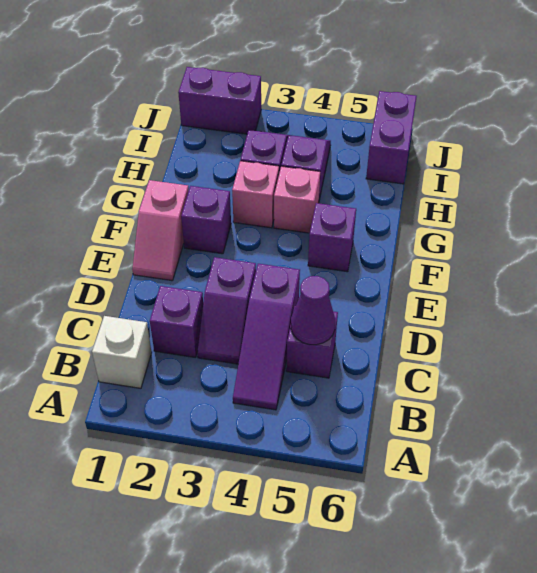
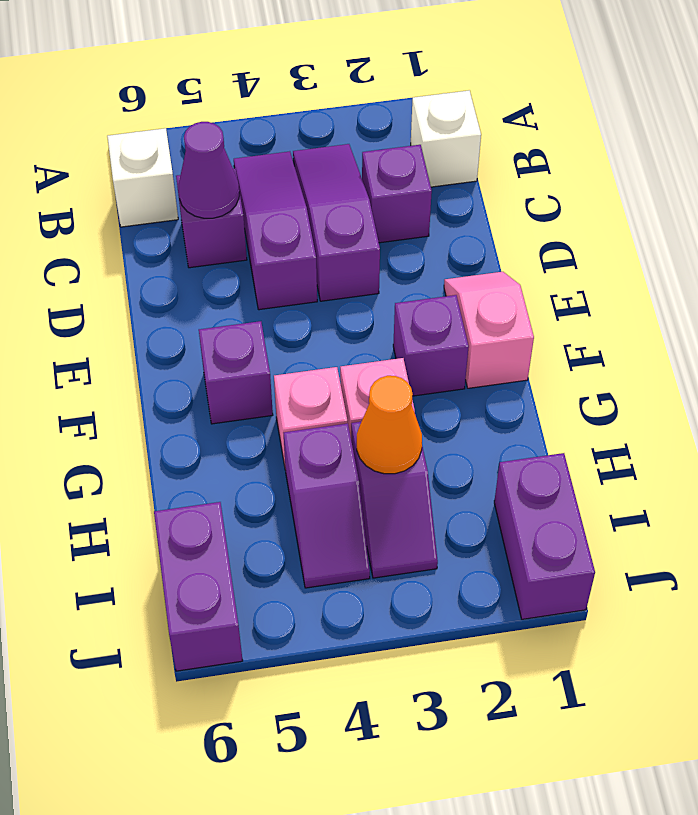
none -> white brick B6 level 1
purple slope C3:D3 level 1 top D -> purple slope B3:D3 level 1 top D
none -> orange cone H3 level 2
purple brick J1:J2 level 1 -> purple brick I1:J1 level 1

